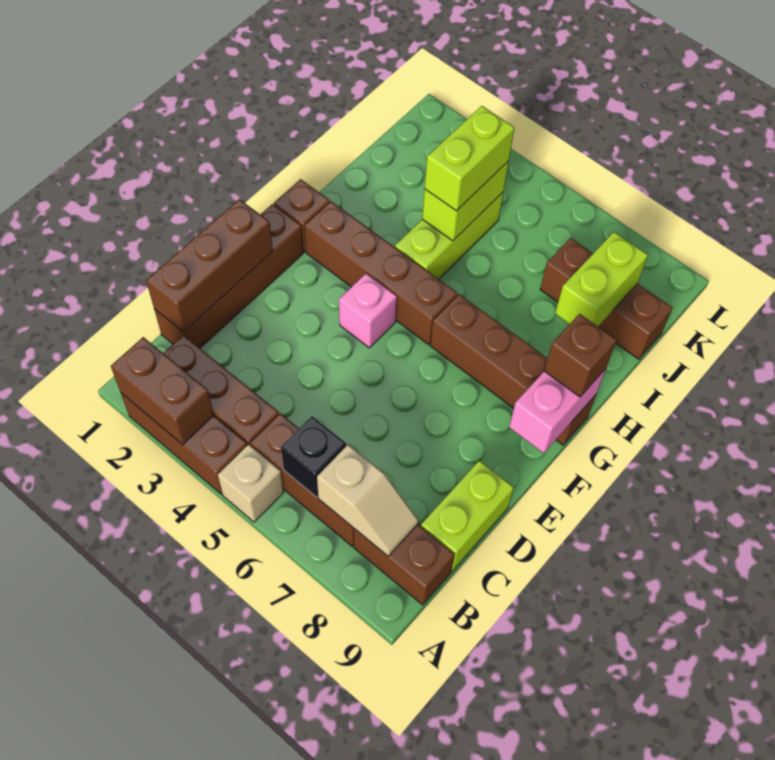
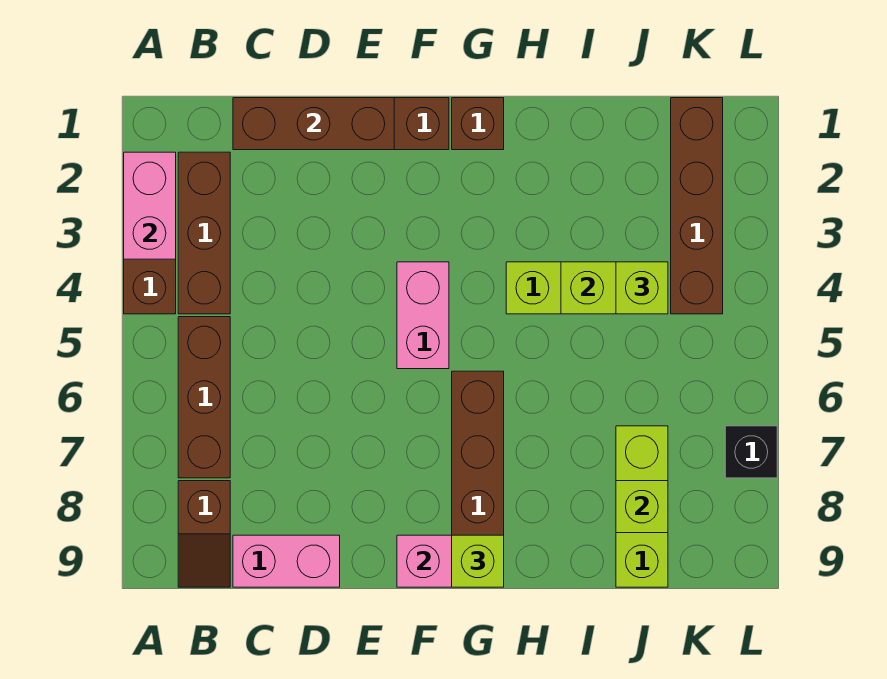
brown brick A2:A3 level 2 -> pink brick A2:A3 level 2
tan brick A5 level 1 -> none
black brick B6 level 2 -> black brick L7 level 1
tan slope B7:B8 level 2 top 7 -> none
brown brick B8:B9 level 1 -> brown slope B8:B9 level 1 top 8
lime brick C9:D9 level 1 -> pink brick C9:D9 level 1
pink brick F4 level 1 -> pink brick F4:F5 level 1
brown brick G2:G5 level 1 -> brown brick K1:K4 level 1
brown brick G9 level 3 -> lime brick G9 level 3
lime brick I4:J4 level 3 -> lime brick J4 level 3
lime brick I8:J8 level 2 -> lime brick J8 level 2
brown brick J7:J9 level 1 -> lime brick J7:J9 level 1

